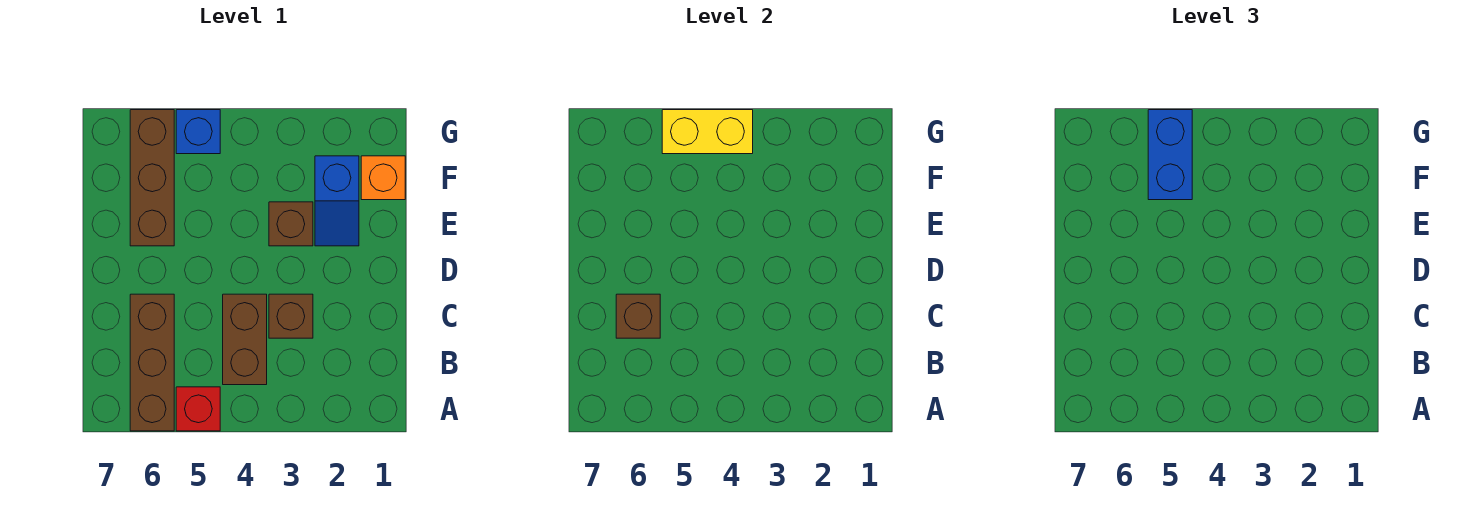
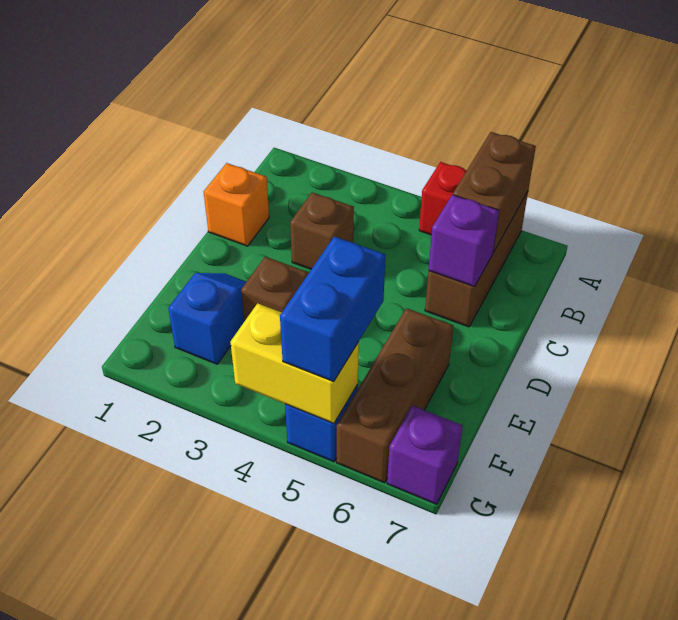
brown brick B4:C4 level 1 -> brown brick A6:B6 level 2
brown brick C6 level 2 -> purple brick C6 level 2
orange brick F1 level 1 -> orange brick C1 level 1
none -> purple brick G7 level 1

